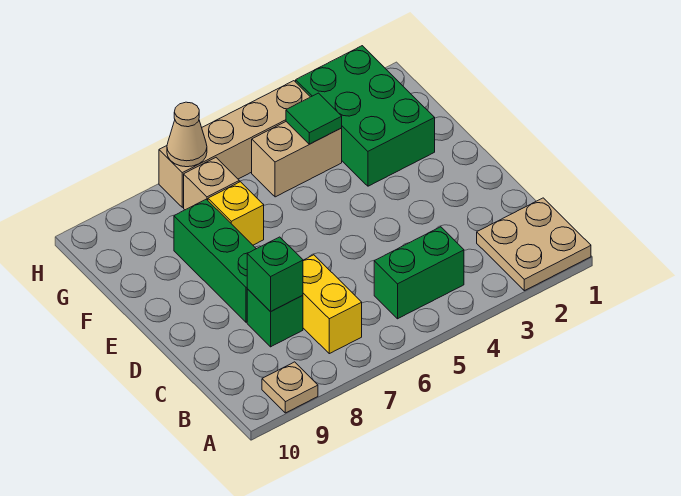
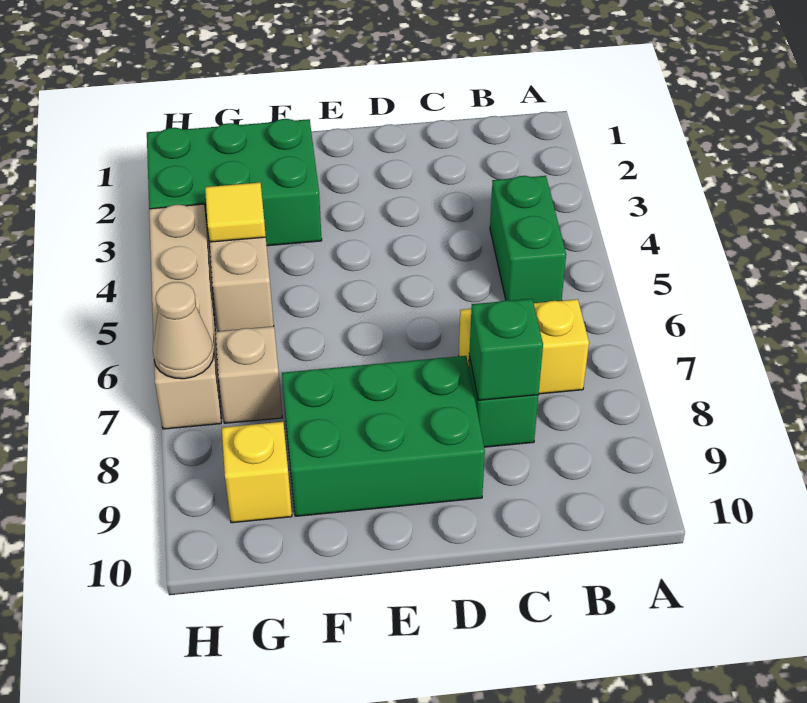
tan plate A1:B2 level 1 -> none
tan plate A9 level 1 -> none
green brick D8:F8 level 1 -> green brick D8:F9 level 1
yellow brick F7 level 1 -> yellow brick G9 level 1
green tile G4 level 2 -> yellow tile G4 level 2

